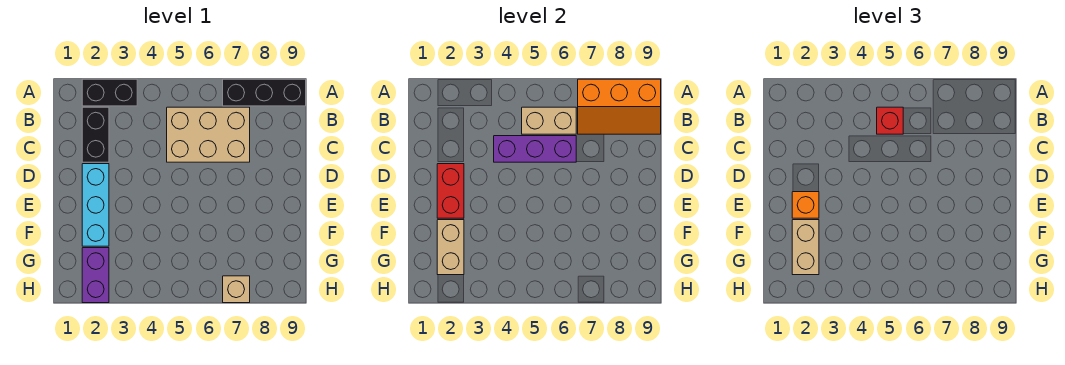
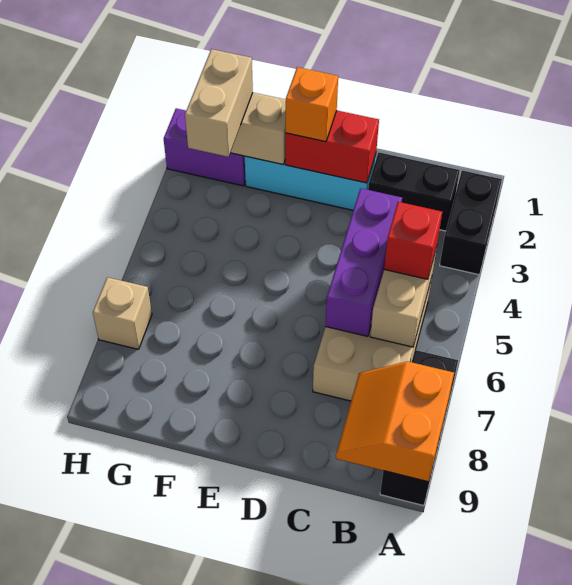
orange slope A7:B9 level 2 top A -> orange slope A8:B9 level 2 top A
tan brick F2:G2 level 3 -> tan brick G2:G3 level 3

